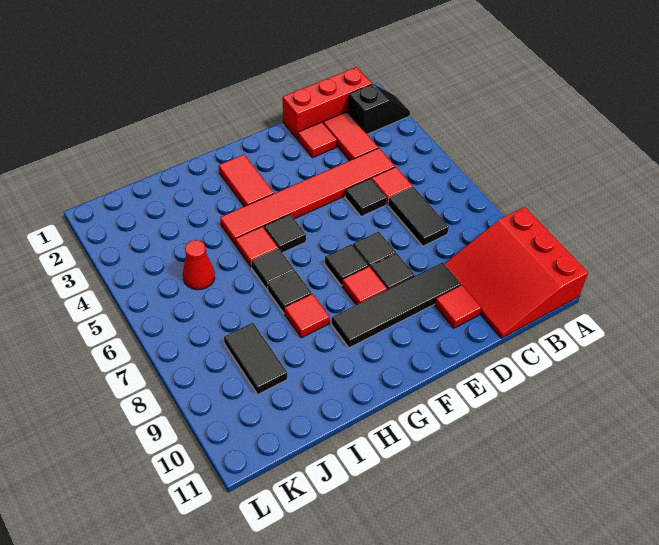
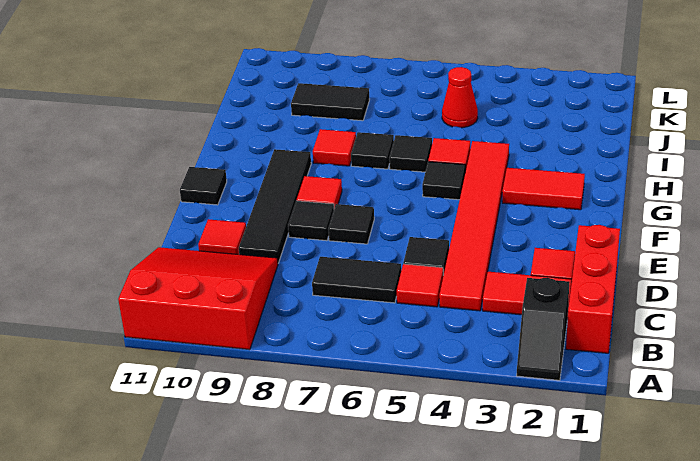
black tile F7 level 1 -> black tile F11 level 1

